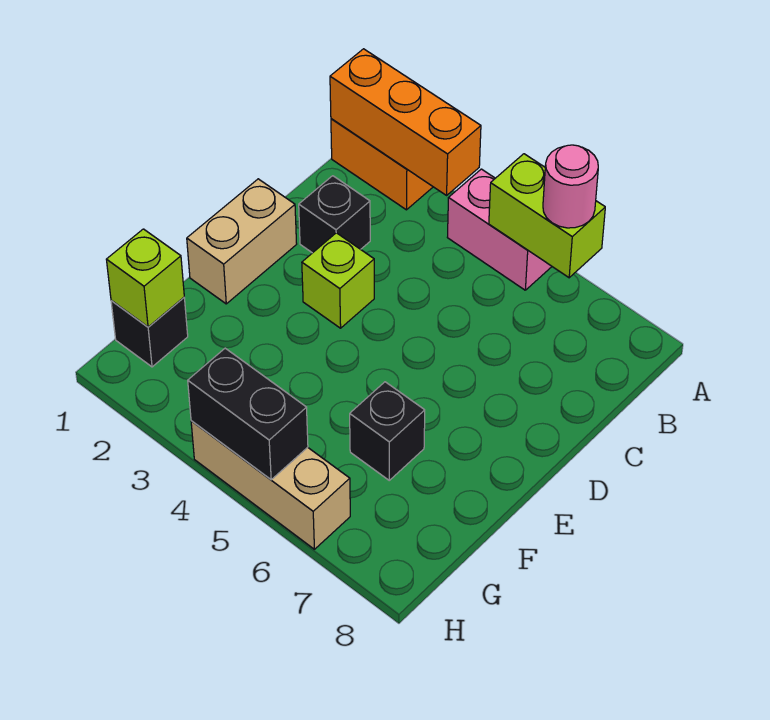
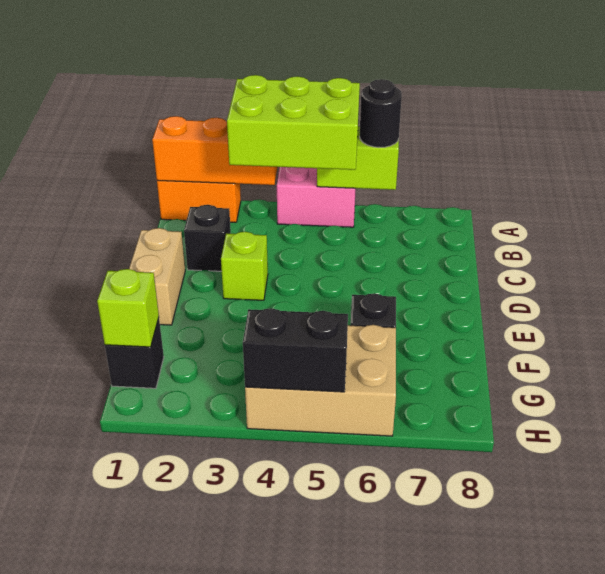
none -> lime brick A3:B5 level 3
pink round brick A6 level 3 -> black round brick A6 level 3
tan brick H4:H6 level 1 -> tan brick G4:H6 level 1

